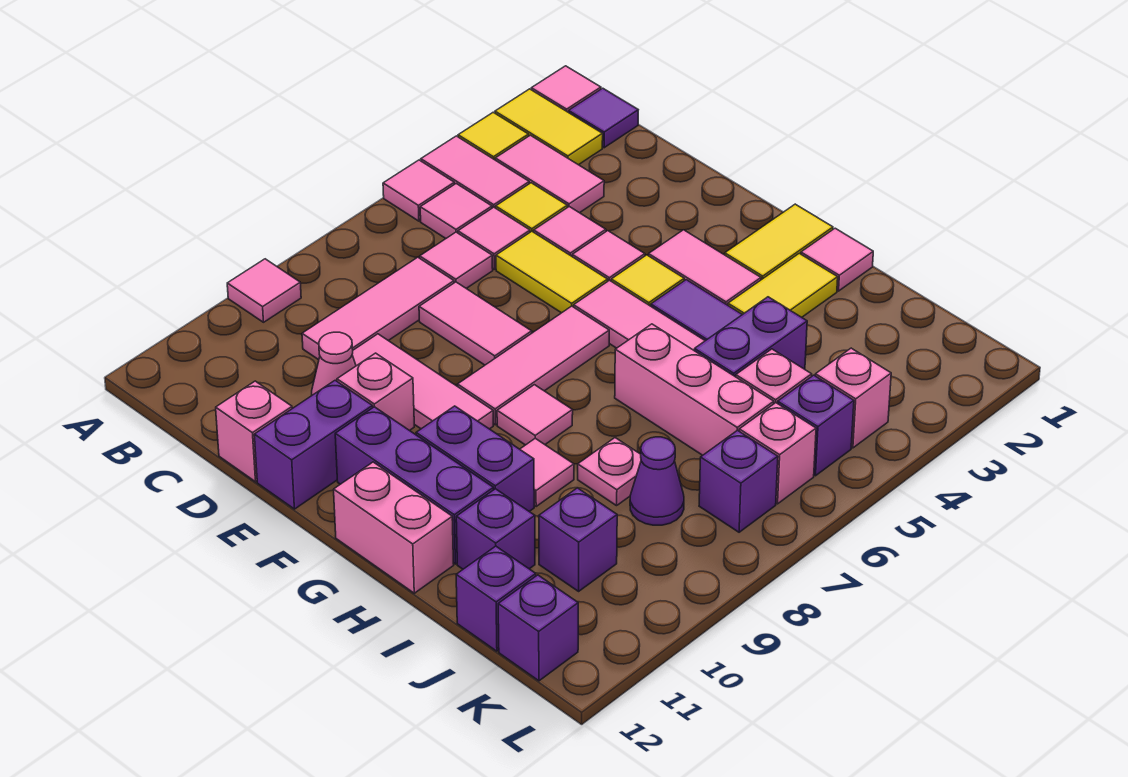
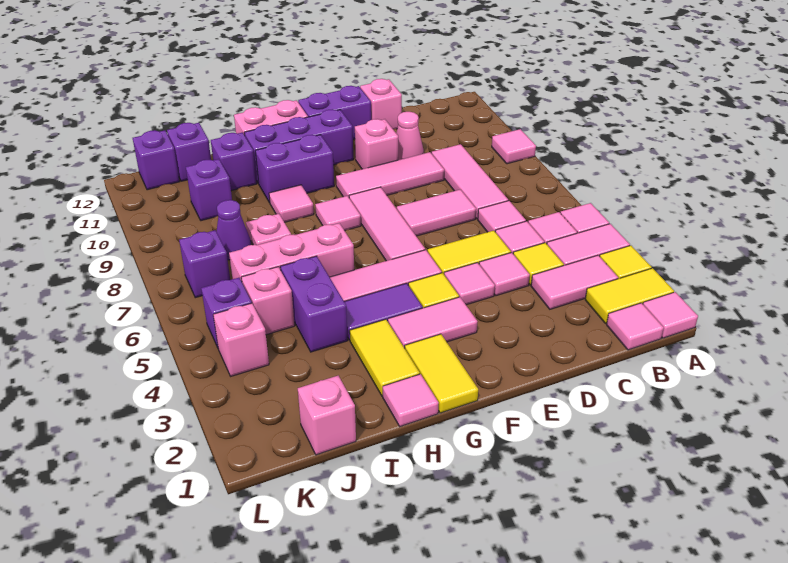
purple tile B1 level 1 -> pink tile B1 level 1
purple brick E11:E12 level 1 -> purple brick E12:F12 level 1
pink brick K6 level 1 -> pink brick J1 level 1

